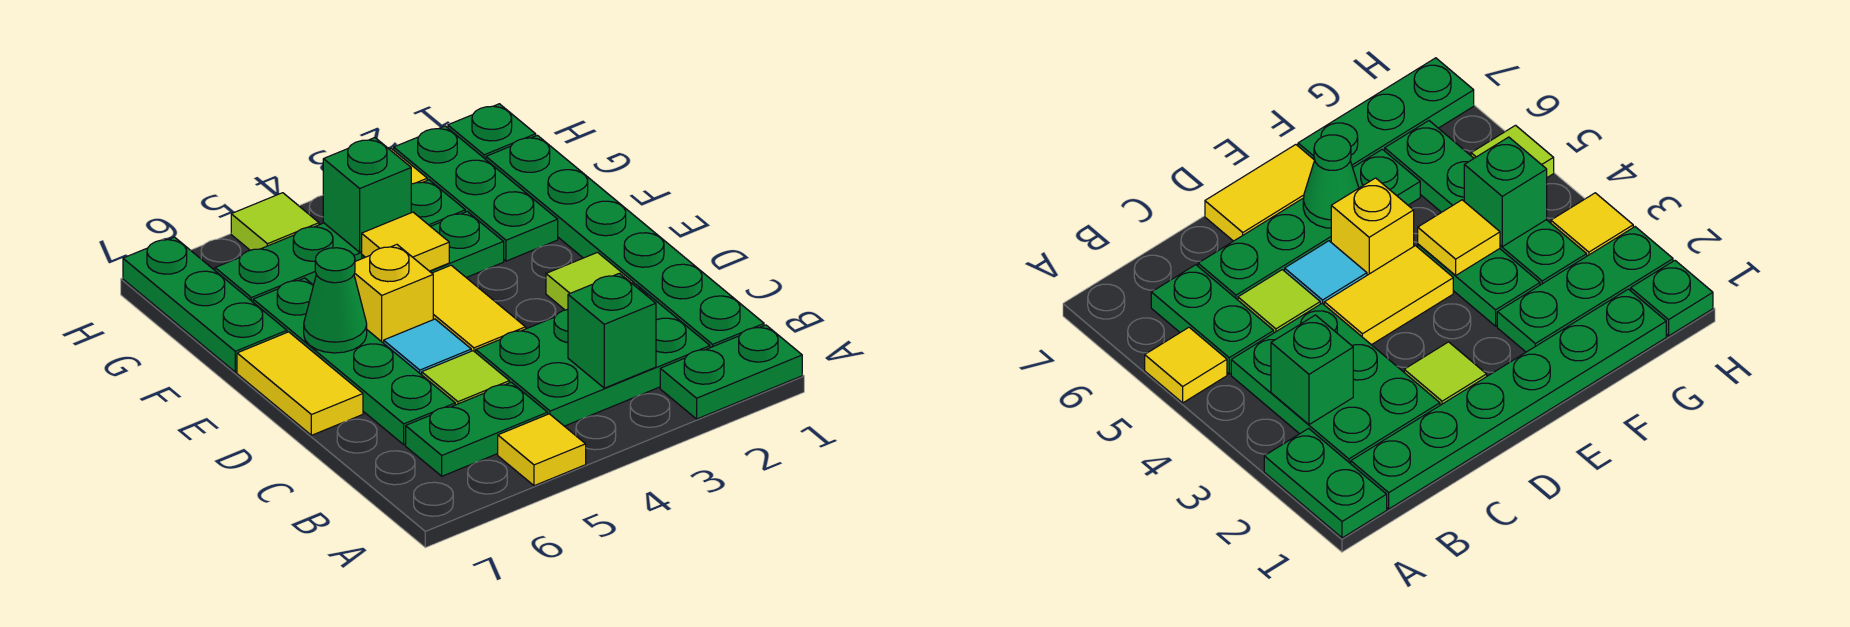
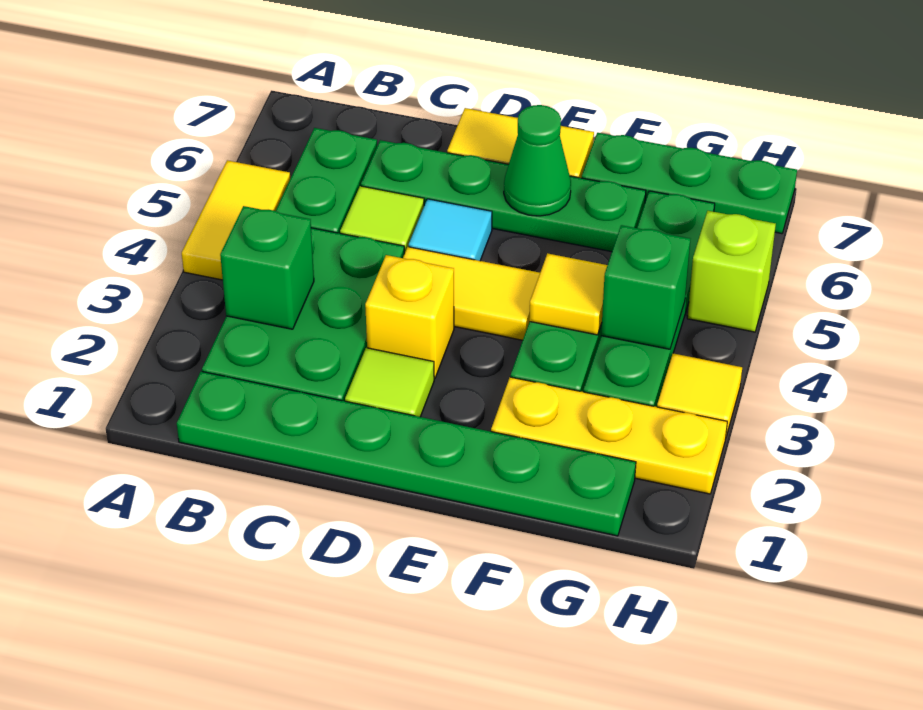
green plate A1:A2 level 1 -> none
yellow tile A5 level 1 -> yellow tile A4:A5 level 1
yellow brick E5 level 1 -> yellow brick D3 level 1
green plate F2:H2 level 1 -> yellow plate F2:H2 level 1
green plate H1 level 1 -> none
lime tile H5 level 1 -> lime brick H5 level 1

